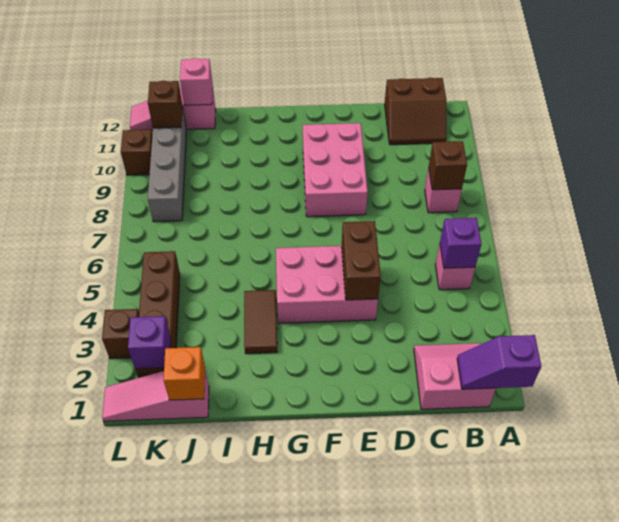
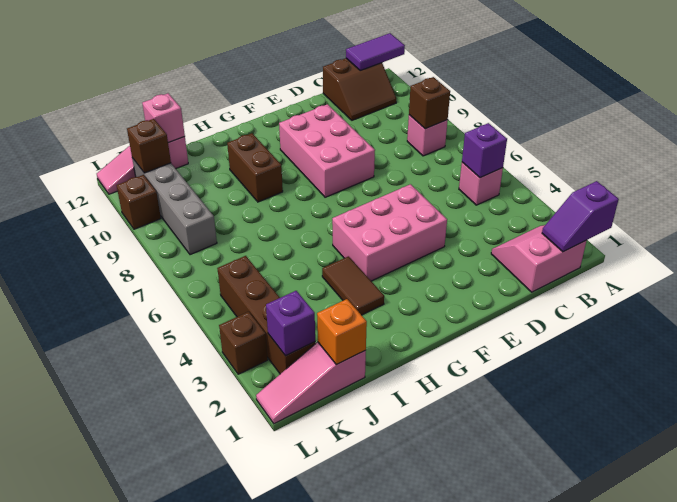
none -> purple tile A12:B12 level 2
brown brick E4:E5 level 2 -> brown brick H9:H10 level 1

